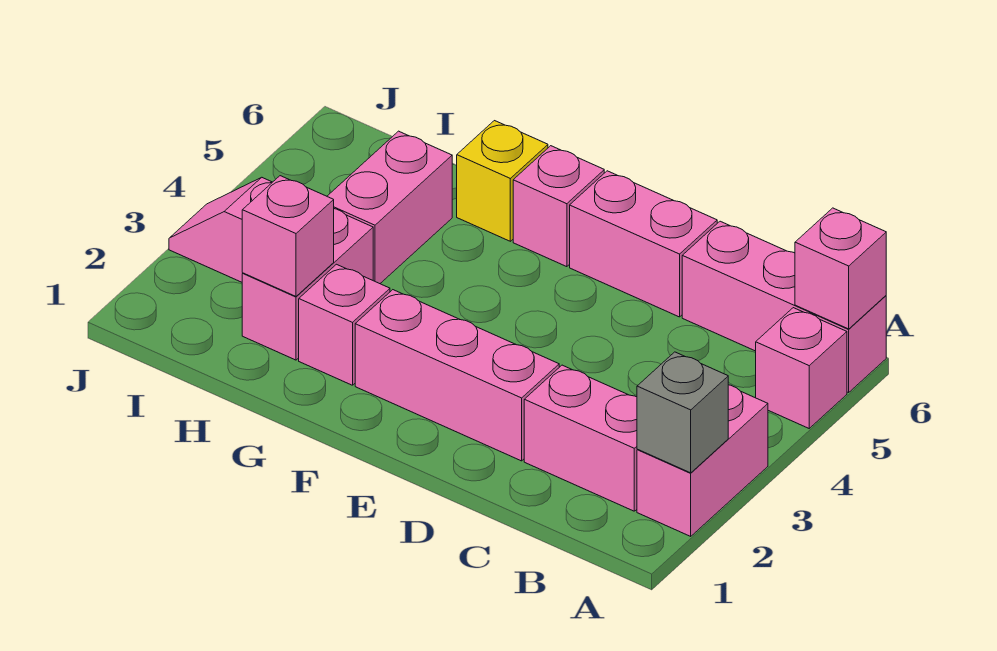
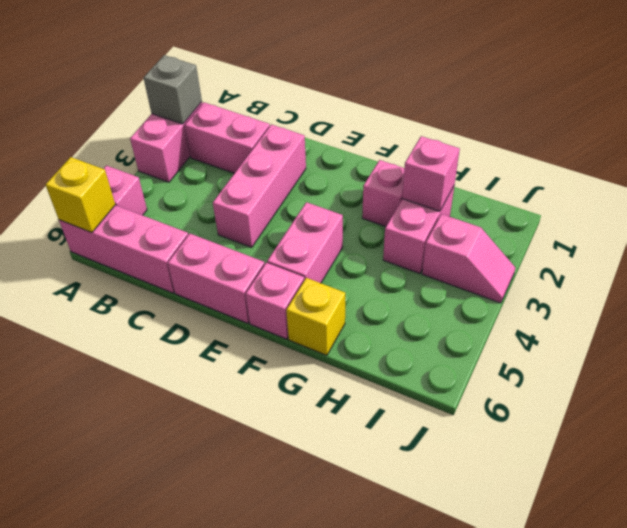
pink brick A6 level 2 -> yellow brick A6 level 2
pink brick D2:F2 level 1 -> pink brick D2:D4 level 1
pink brick H4:H5 level 1 -> pink brick F4:F5 level 1

